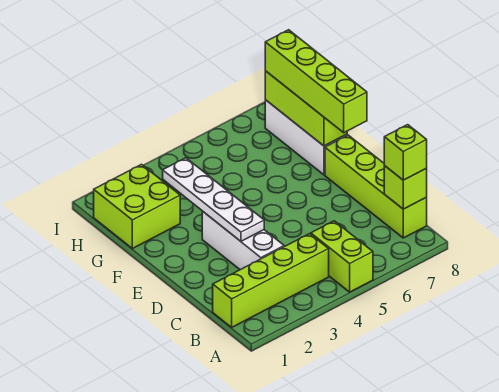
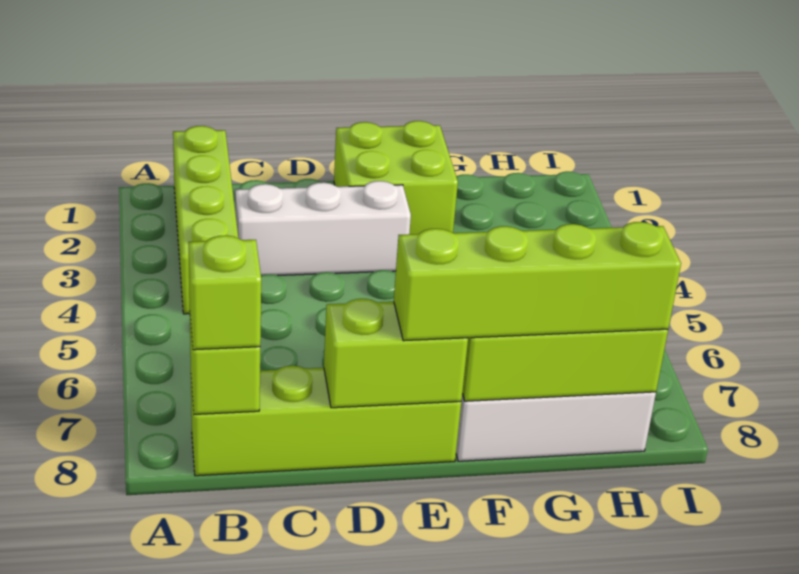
lime brick A5:B5 level 1 -> lime brick D8:E8 level 2
white plate D3:G3 level 2 -> none
lime brick G1:H2 level 1 -> lime brick E1:F2 level 1

